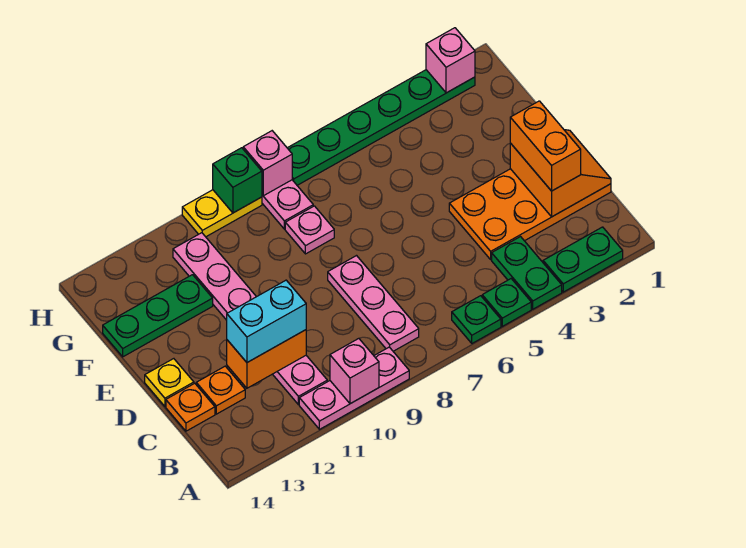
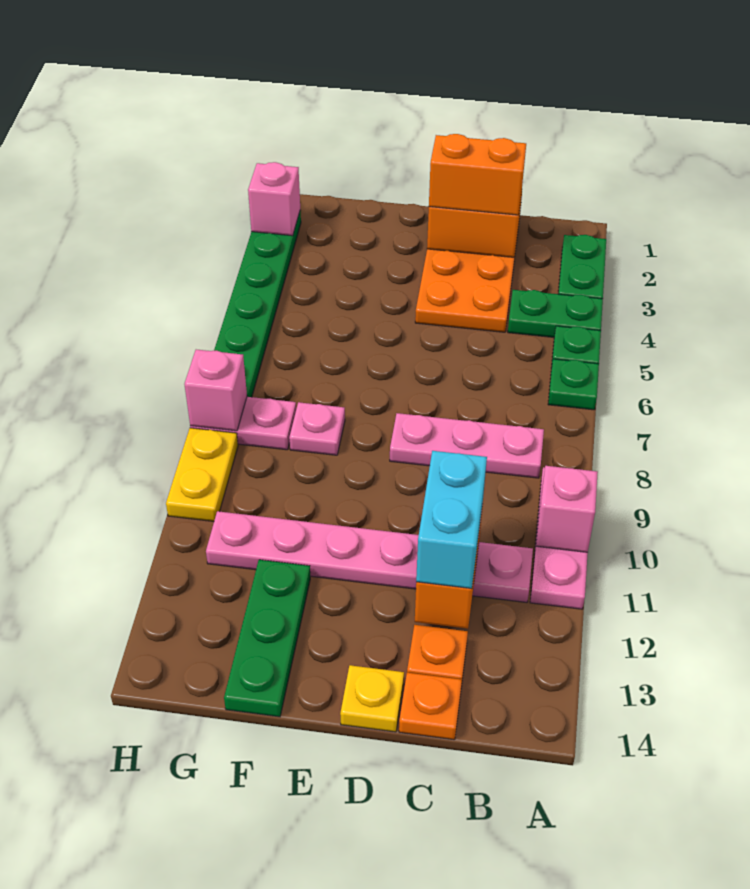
green brick H9 level 2 -> none

